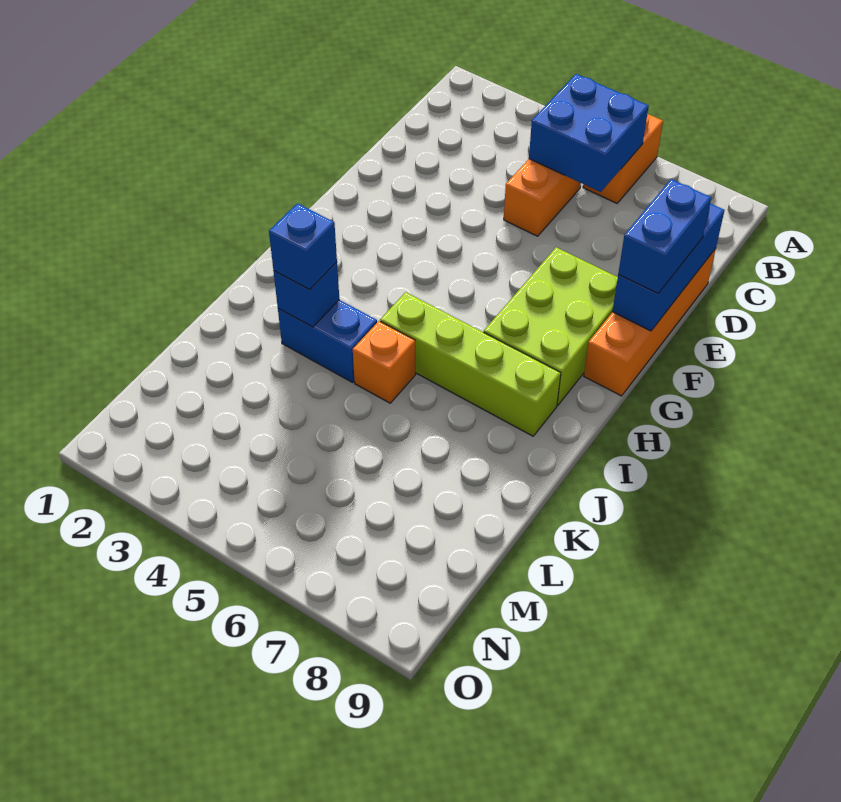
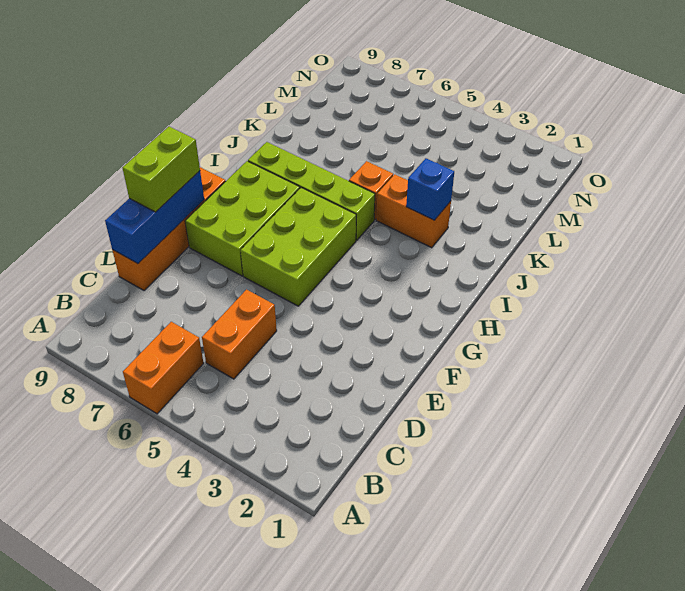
blue brick B5:C6 level 2 -> none
blue brick E9:F9 level 3 -> lime brick E9:F9 level 3
none -> lime brick F5:H6 level 1
blue brick J3:J4 level 1 -> orange brick J3:J4 level 1
blue brick J3 level 3 -> none

